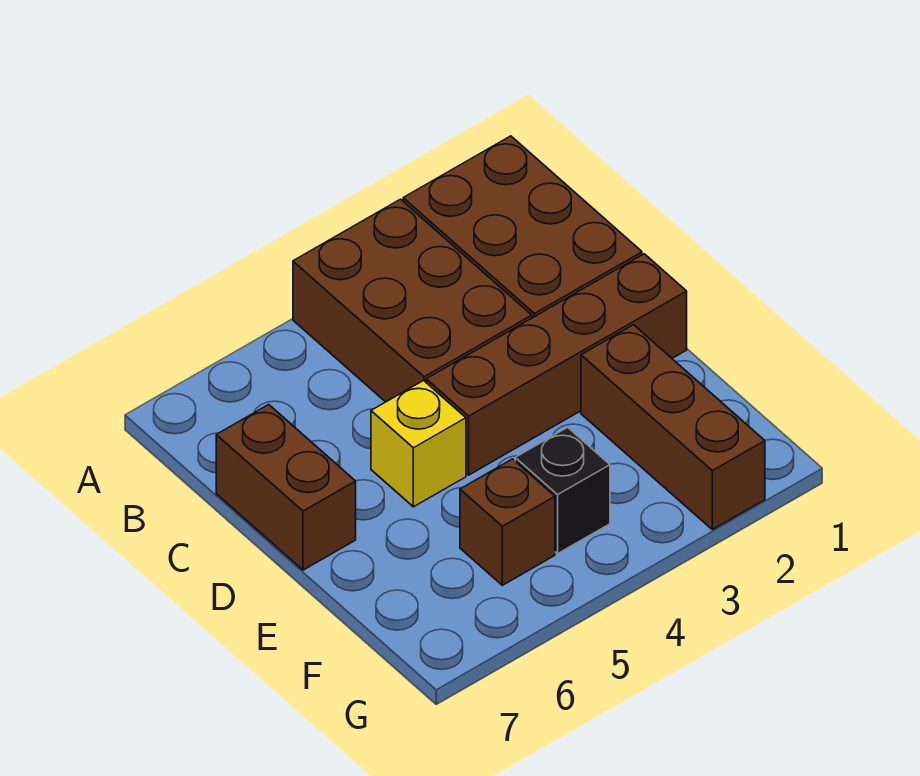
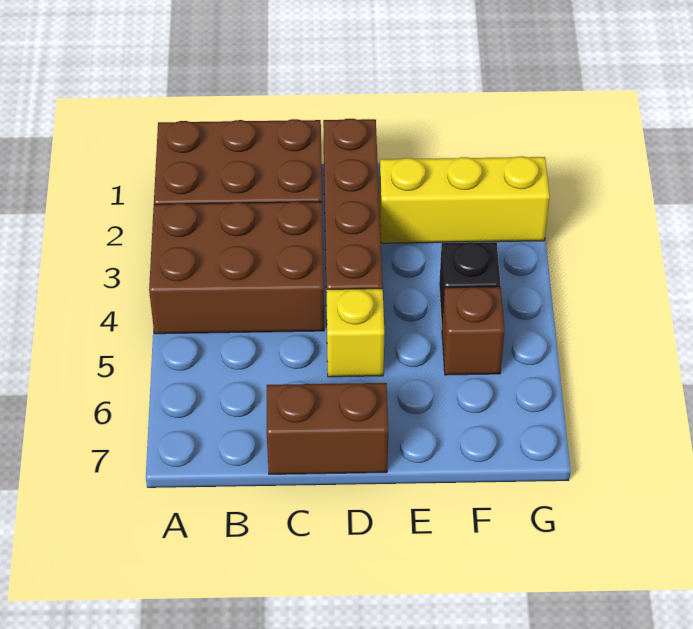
brown brick E2:G2 level 1 -> yellow brick E2:G2 level 1

